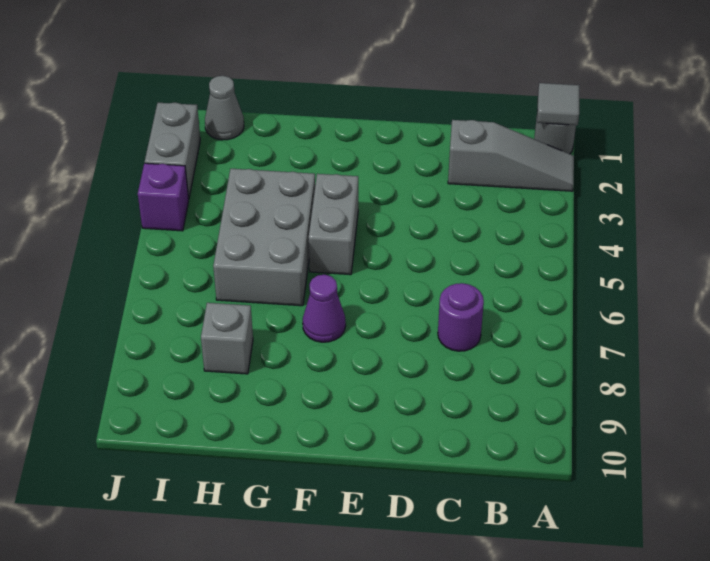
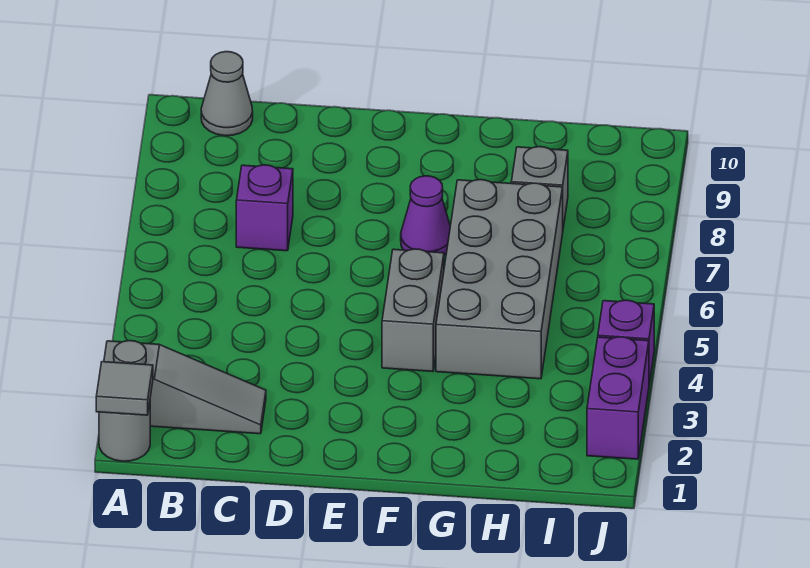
grey slope A2:C2 level 1 top C -> grey slope A2:C2 level 1 top A
purple round brick C7 level 1 -> purple brick C7 level 1
grey brick G4:H6 level 1 -> grey brick G4:H7 level 1
grey cone I1 level 1 -> grey cone B10 level 1
grey brick J2:J3 level 1 -> purple brick J2:J3 level 1

